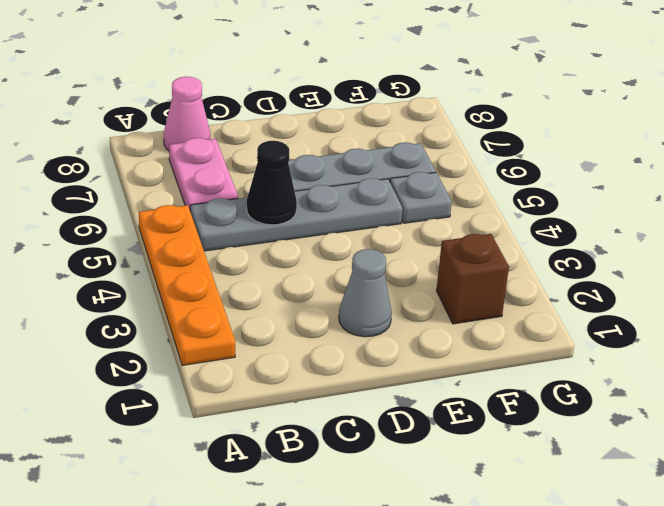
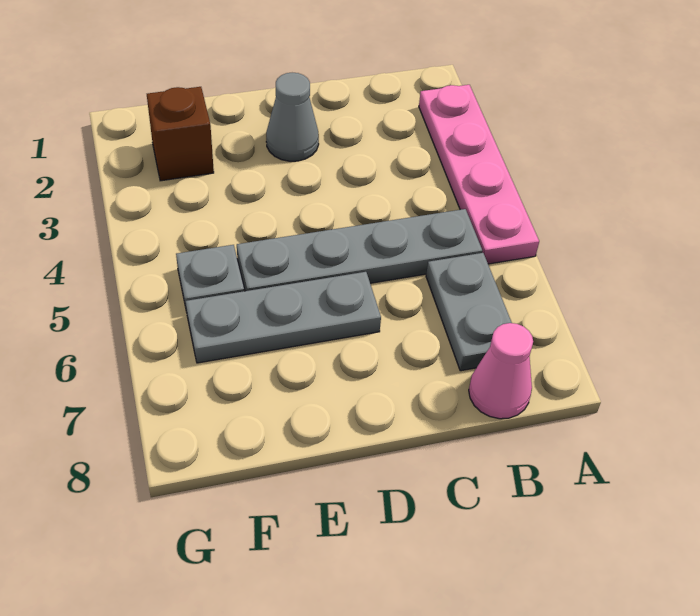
orange plate A2:A5 level 1 -> pink plate A2:A5 level 1
pink plate B6:B7 level 1 -> grey plate B6:B7 level 1
black cone C5 level 2 -> none

